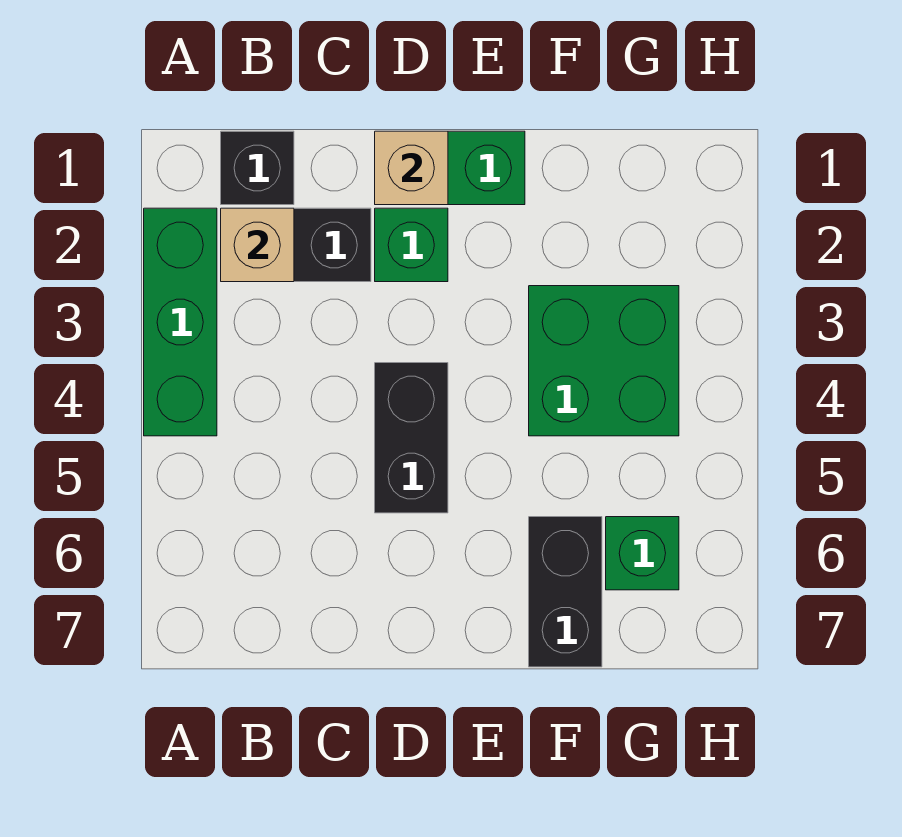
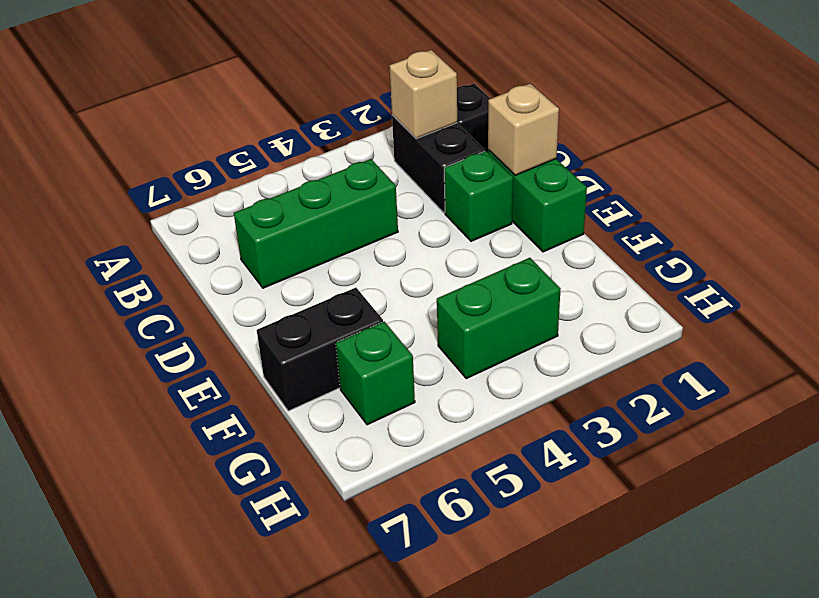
green brick A2:A4 level 1 -> green brick C4:C6 level 1
black brick D4:D5 level 1 -> none
green brick F3:G4 level 1 -> green brick G3:G4 level 1

